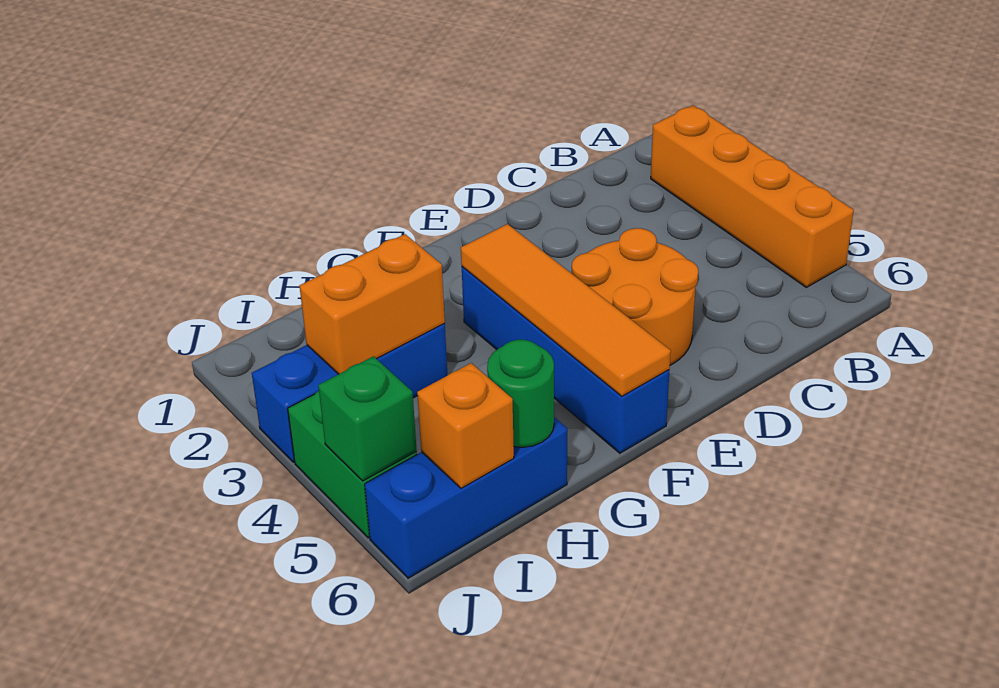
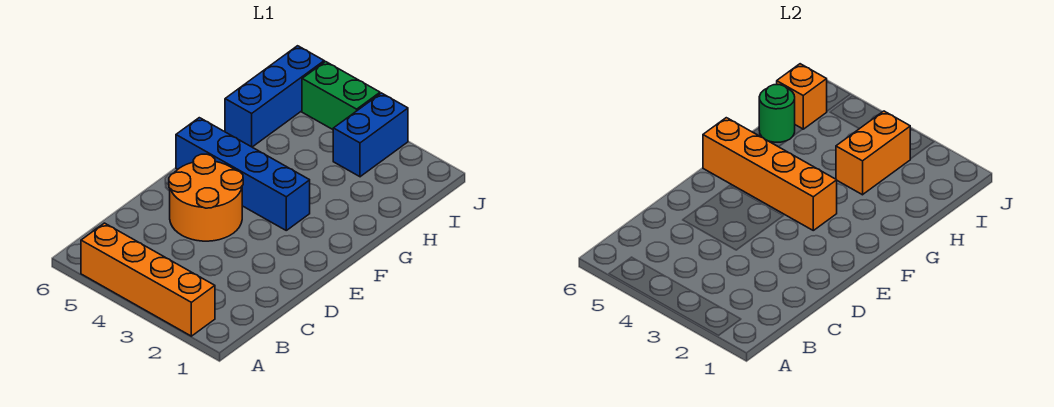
orange tile F3:F6 level 2 -> orange brick F3:F6 level 2
blue brick H3:J3 level 1 -> blue brick I3:J3 level 1
green brick J5 level 2 -> none

